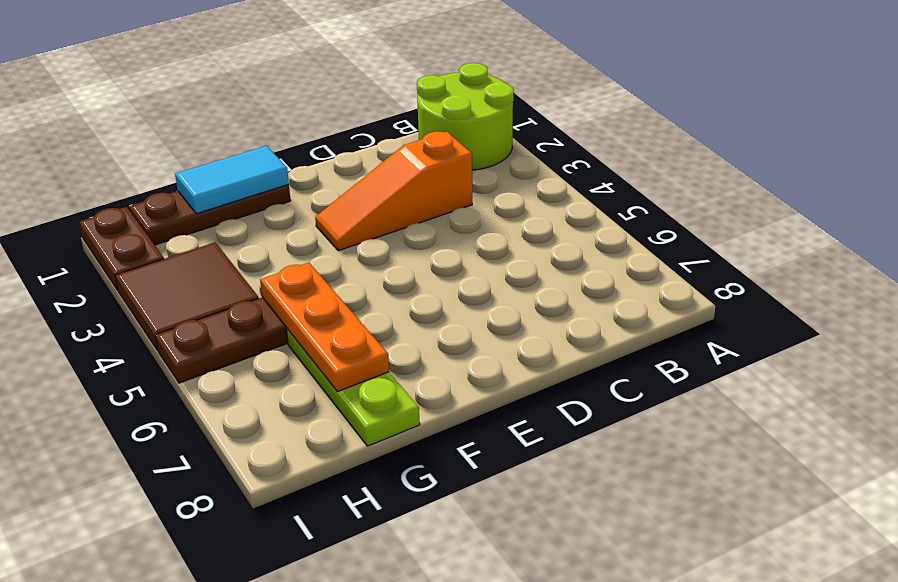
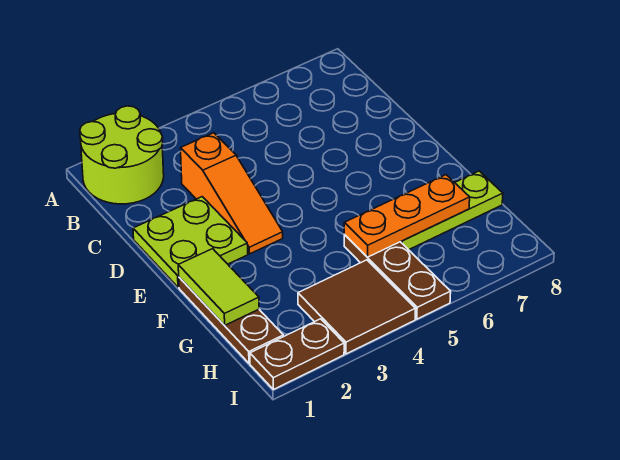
none -> lime plate D1:E2 level 1
cyan tile F1:G1 level 2 -> lime tile F1:G1 level 2

